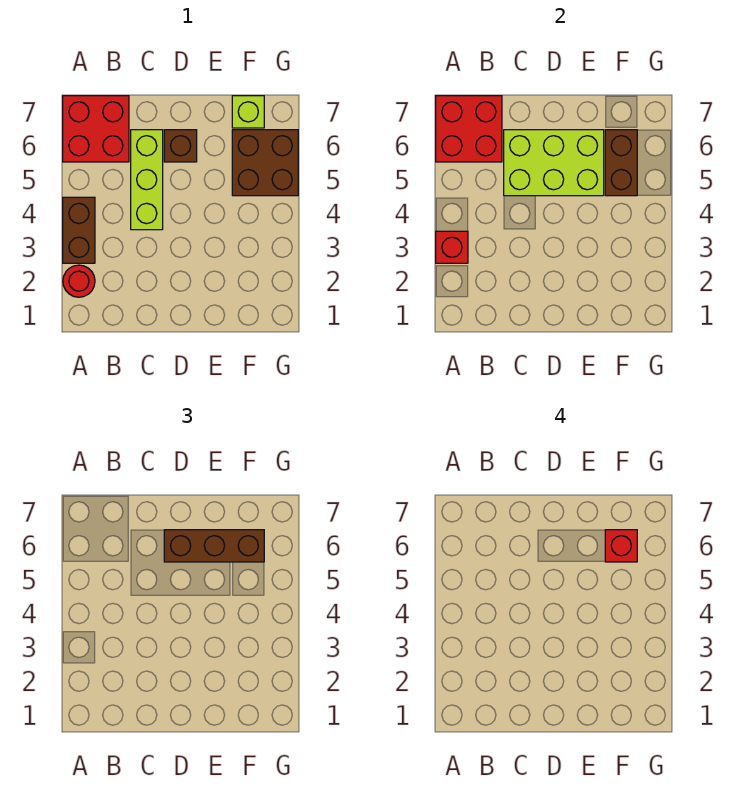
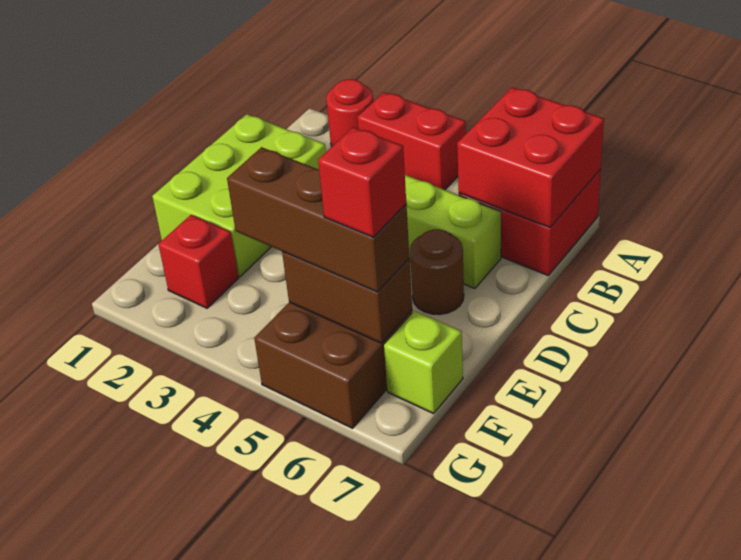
brown brick A3:A4 level 1 -> red brick A3:A4 level 1
red brick A3 level 2 -> red brick F2 level 1
lime brick C5:E6 level 2 -> lime brick C1:E2 level 1
brown brick D6 level 1 -> brown round brick D6 level 1
brown brick D6:F6 level 3 -> brown brick F4:F6 level 3

